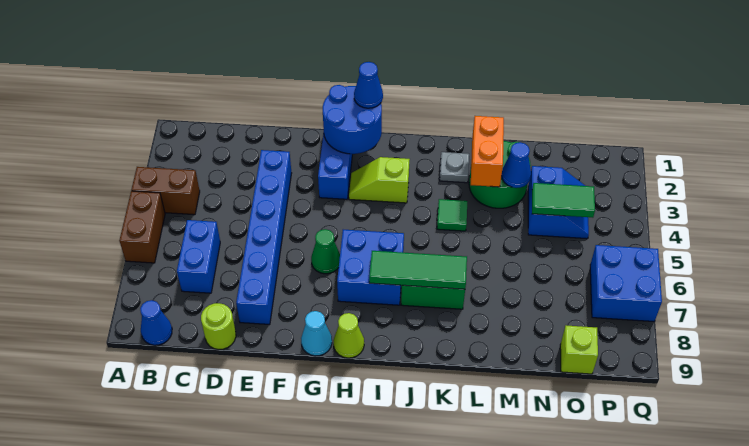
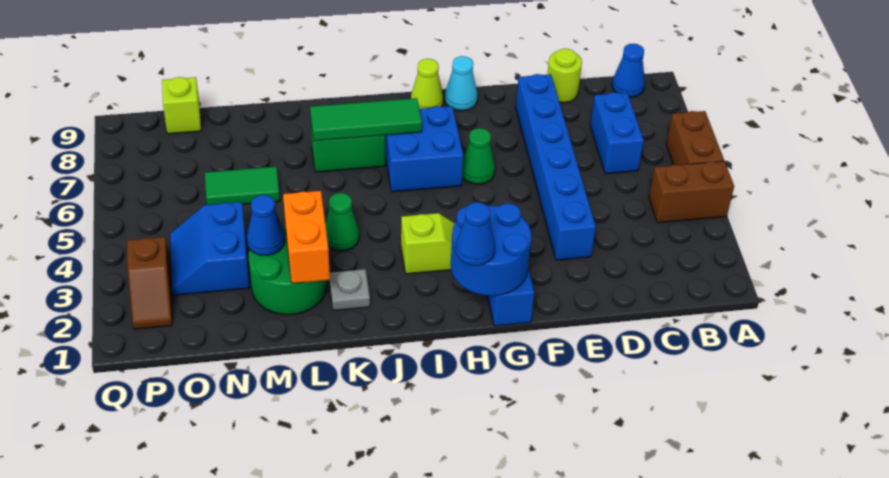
green tile K4 level 1 -> green cone K4 level 1
green tile N4:O4 level 2 -> green tile M6:N6 level 1
none -> brown slope P2:P3 level 1 top 3
blue brick P6:Q7 level 1 -> none

